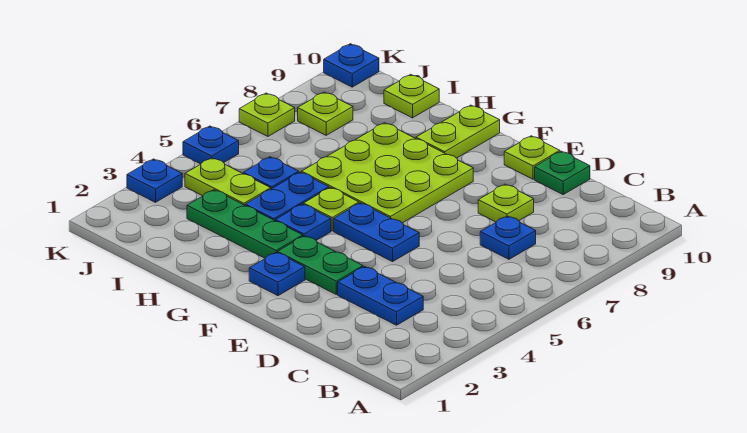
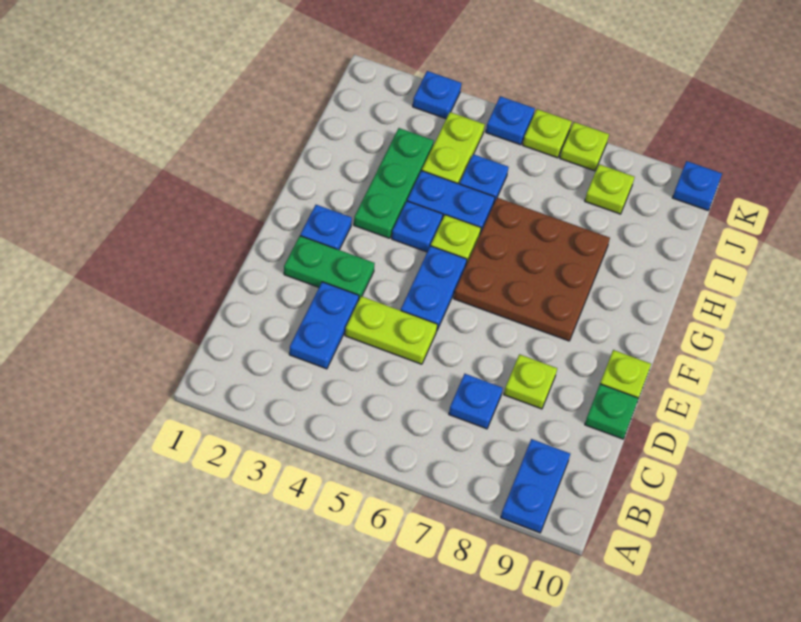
none -> blue plate A9:B9 level 1
green plate E3:F3 level 1 -> green plate E2:E3 level 1
lime plate F6:H8 level 1 -> brown plate F6:H8 level 1
lime plate G9:G10 level 1 -> lime plate D4:D5 level 1
lime plate I10 level 1 -> lime plate K6 level 1

